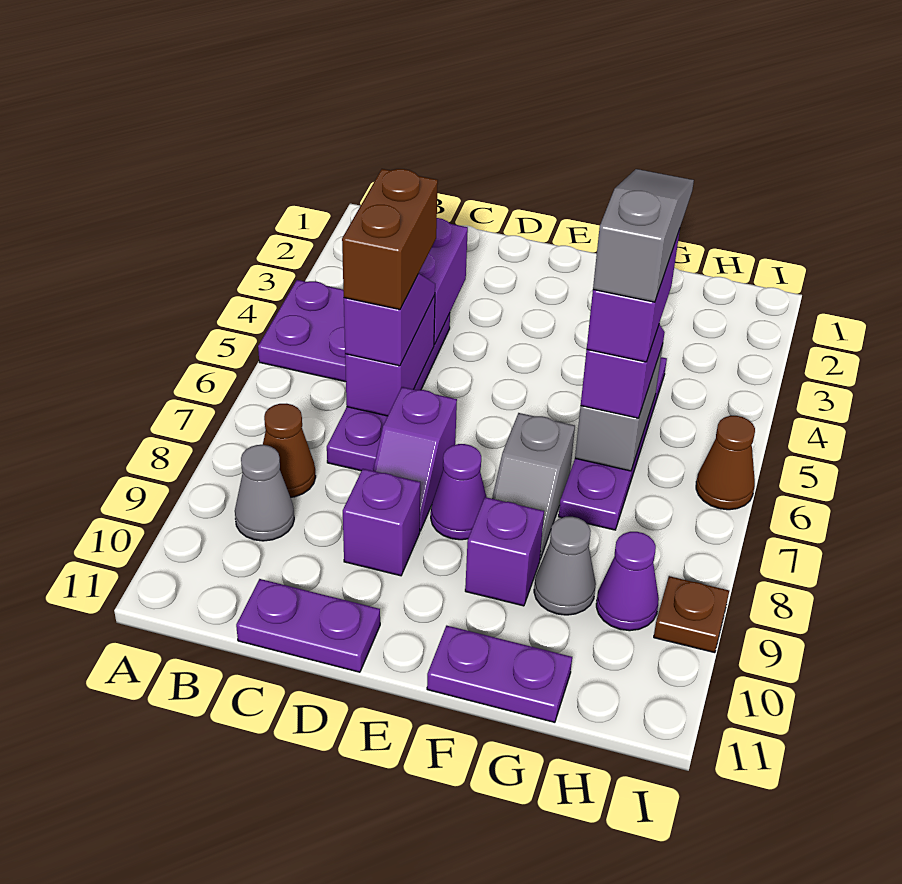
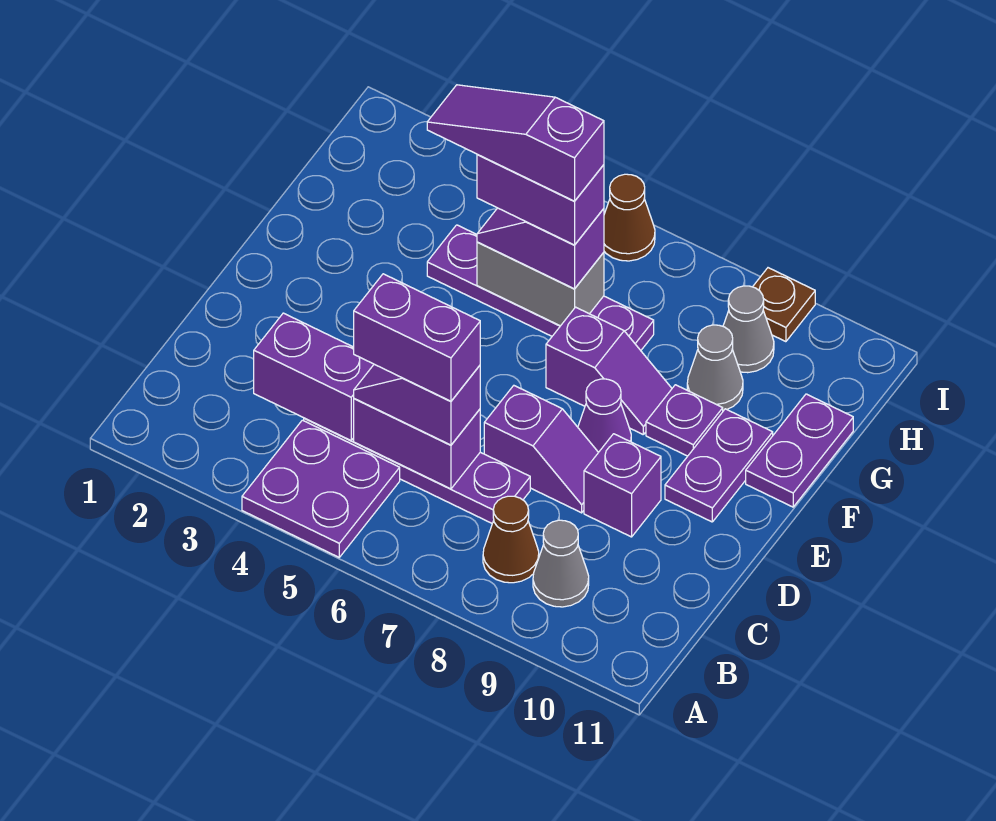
brown brick C5:C6 level 4 -> purple brick C5:C6 level 4
purple plate C11:D11 level 1 -> purple plate E10:F10 level 1
grey slope F7:F8 level 1 top 7 -> purple slope F7:F8 level 1 top 7
purple brick F9 level 1 -> purple plate F9 level 1
grey slope G4:G6 level 5 top 6 -> purple slope G4:G6 level 5 top 6
purple cone H9 level 1 -> grey cone H9 level 1

